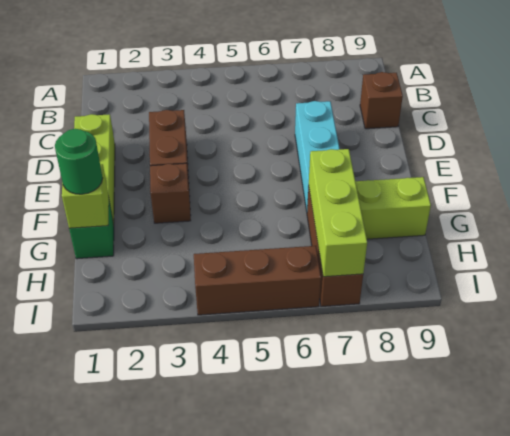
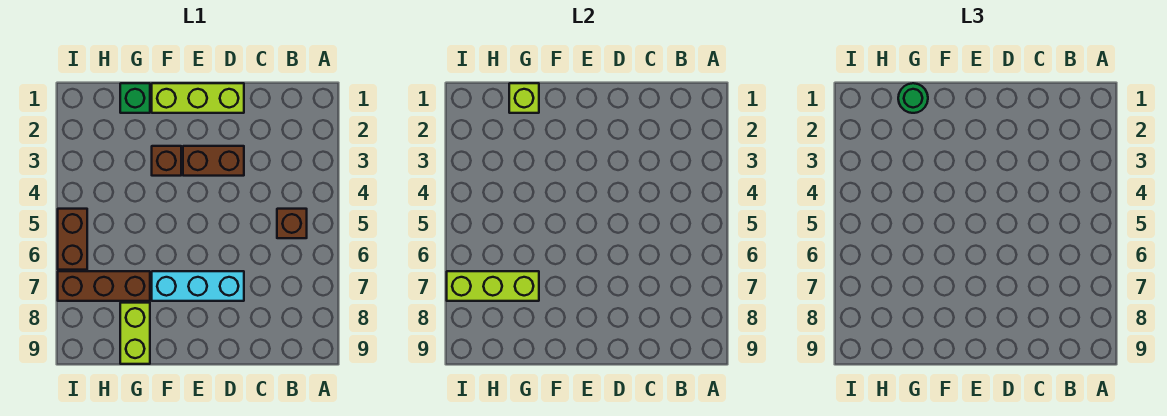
brown brick C9 level 1 -> brown brick B5 level 1
brown brick I4:I6 level 1 -> brown brick I5:I6 level 1

